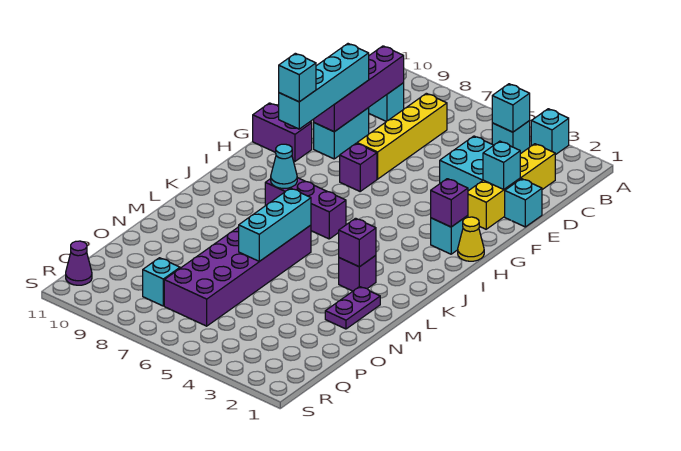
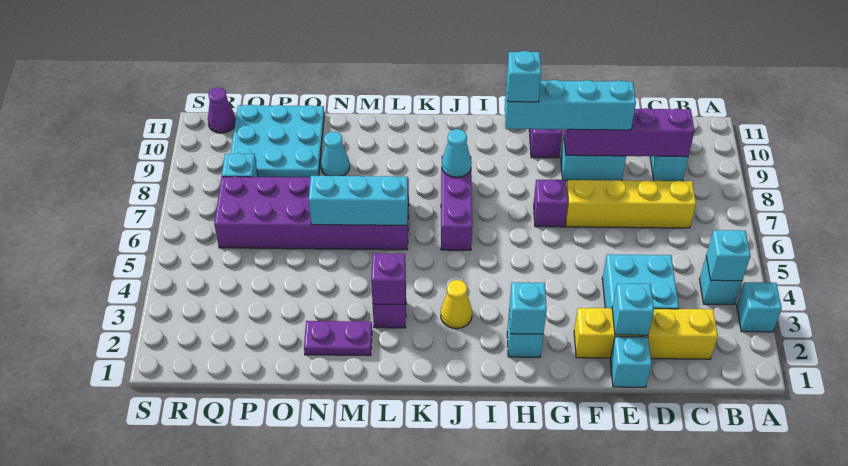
yellow cone H1 level 1 -> yellow cone J3 level 1
purple brick H2 level 2 -> cyan brick H2 level 2
none -> cyan cone N9 level 1
none -> cyan plate O9:Q11 level 1

